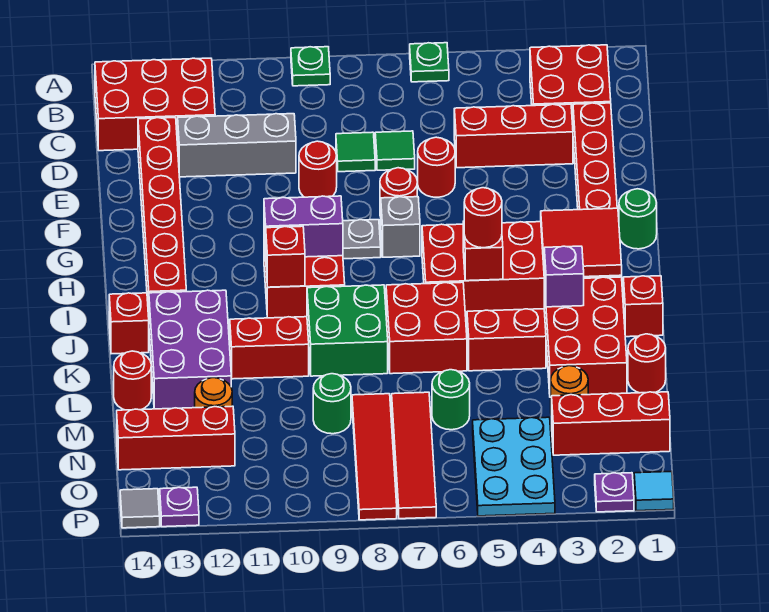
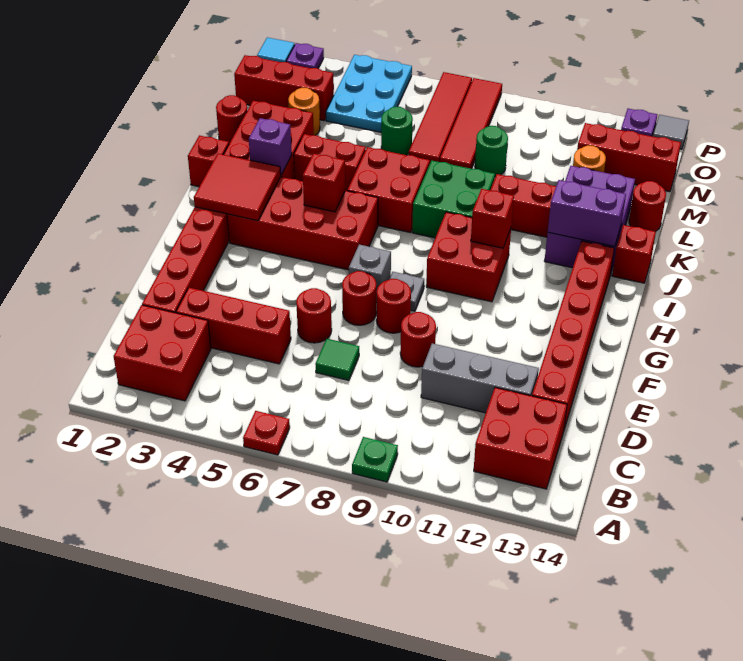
green plate A6 level 1 -> red plate A6 level 1
red brick B12:C14 level 1 -> red brick B12:C13 level 1
green tile D8 level 1 -> none
green round brick G1 level 1 -> none
purple brick H9:H10 level 2 -> purple brick J12:J13 level 2
red round brick I5 level 3 -> red round brick F8 level 1

